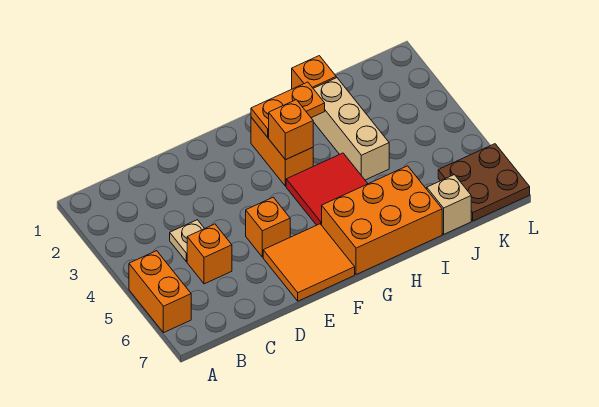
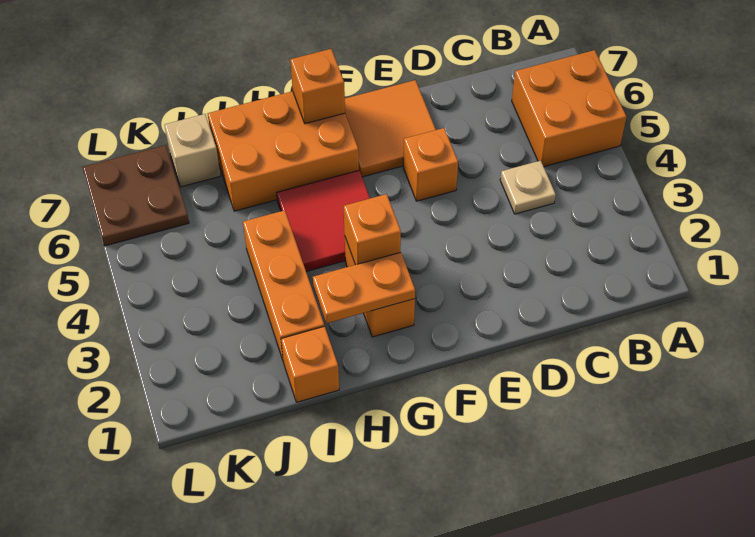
orange brick A5:A6 level 1 -> orange brick A5:B6 level 1
orange brick C5 level 1 -> orange brick G7 level 2
tan brick I2:I4 level 1 -> orange brick I2:I4 level 1

